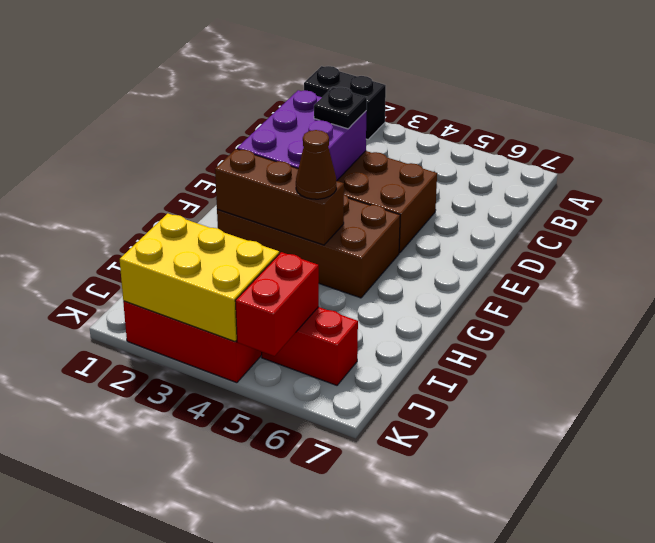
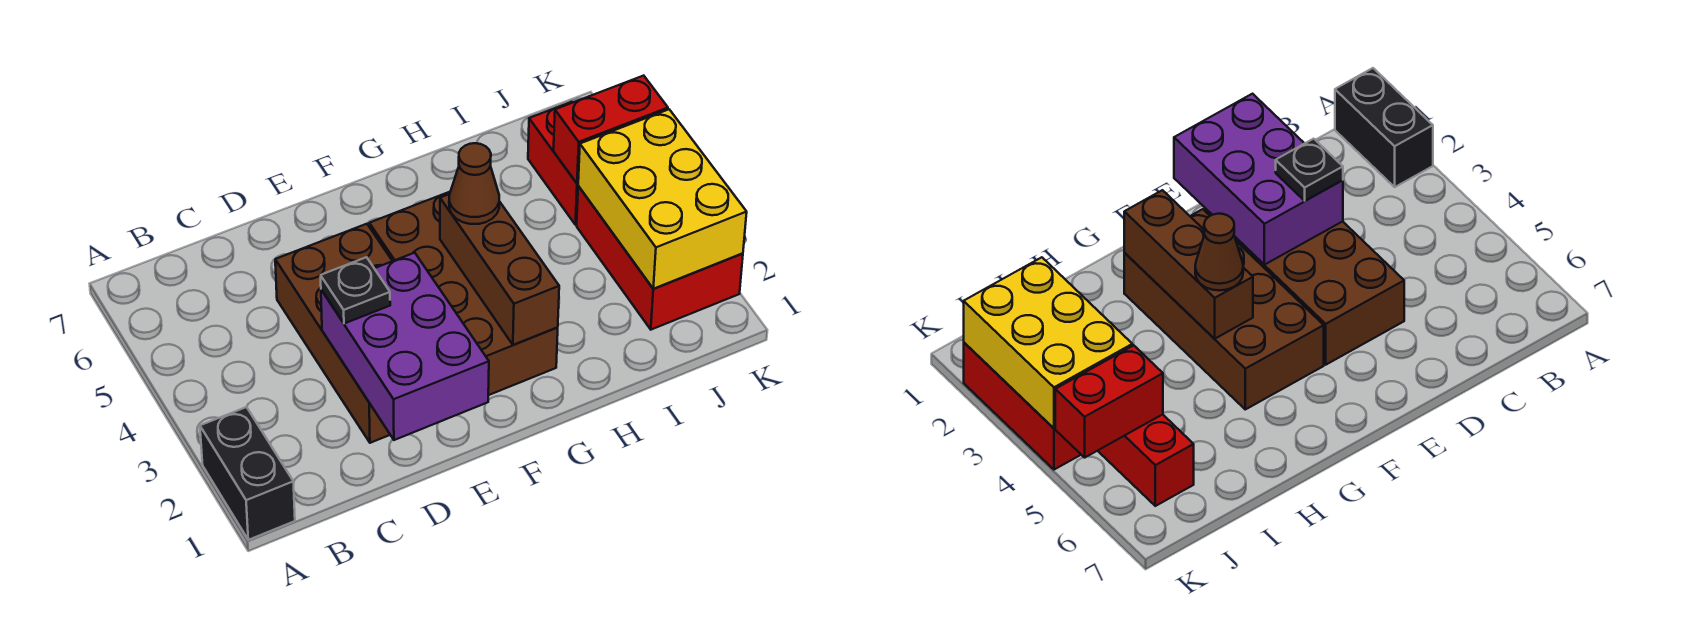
purple brick D2:F3 level 2 -> purple brick D1:E3 level 2

